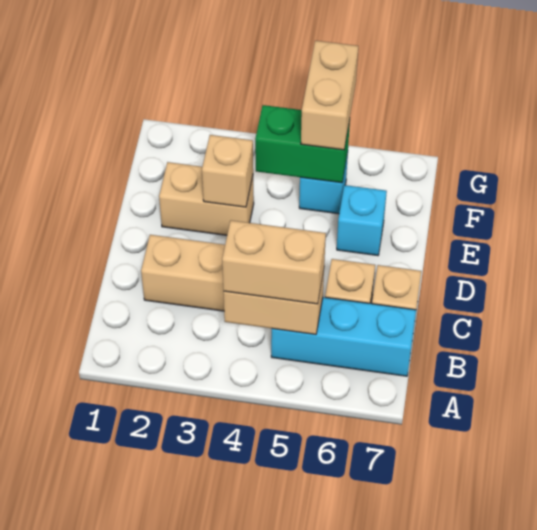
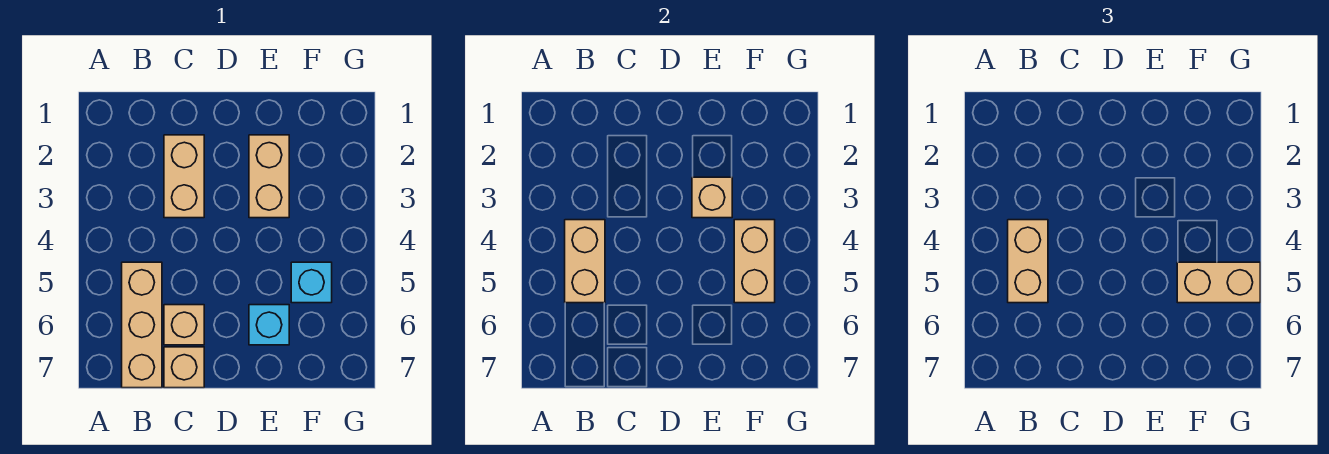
cyan brick B5:B7 level 1 -> tan brick B5:B7 level 1
green brick F4:F5 level 2 -> tan brick F4:F5 level 2

